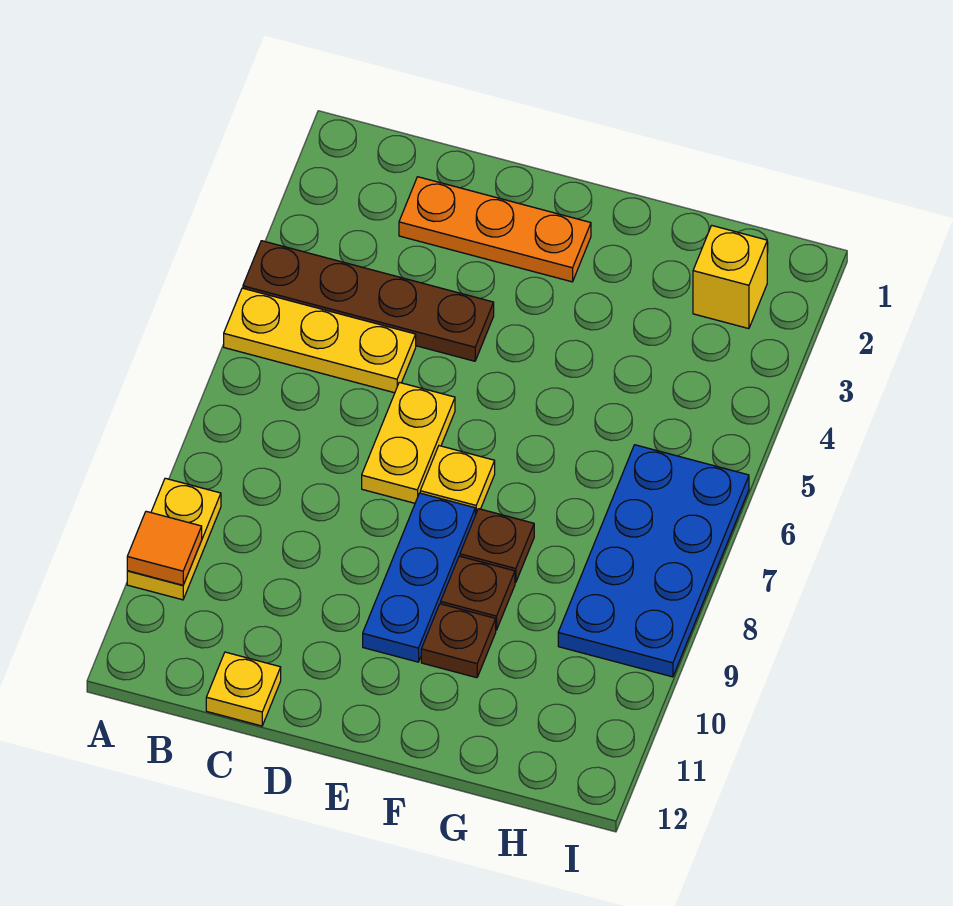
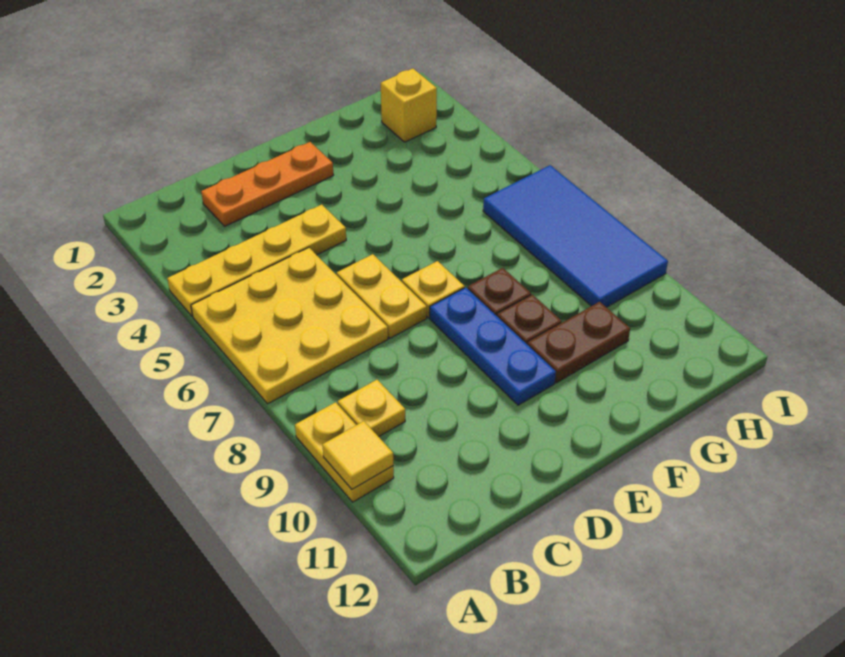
brown plate A4:D4 level 1 -> yellow plate A4:D4 level 1
yellow plate A5:C5 level 1 -> yellow plate A5:C7 level 1
orange tile A10 level 2 -> yellow tile A10 level 2
yellow plate C12 level 1 -> yellow plate B9 level 1
brown plate F10 level 1 -> brown plate F10:G10 level 1
blue plate H6:I9 level 1 -> blue tile H6:I9 level 1

